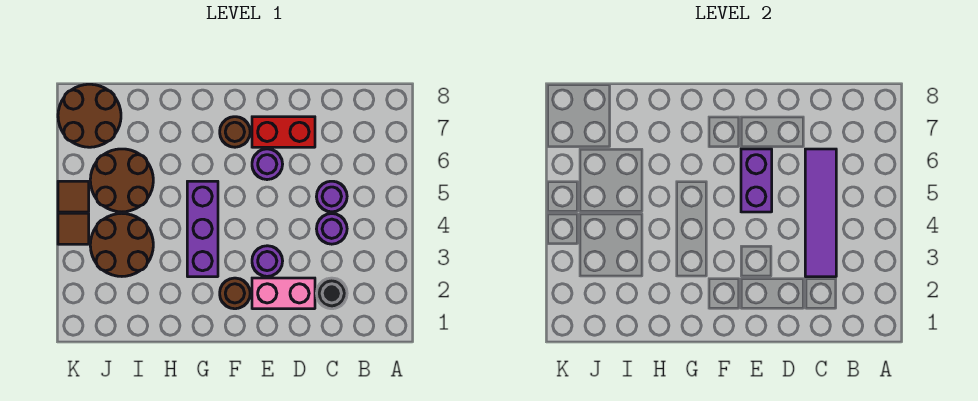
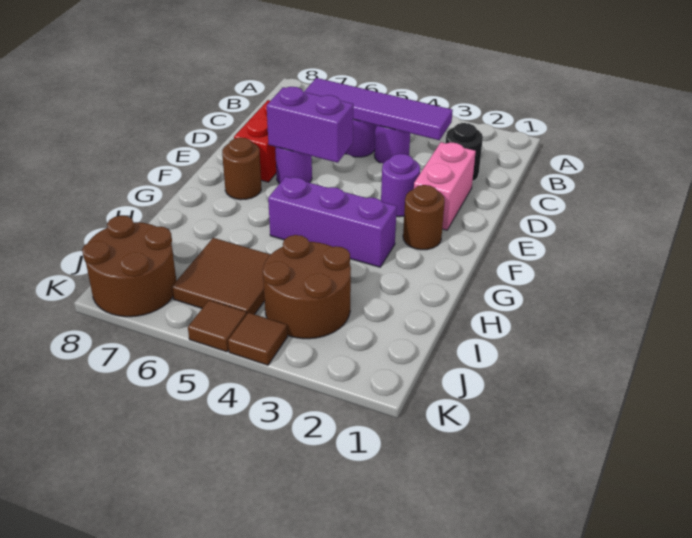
brown round brick I5:J6 level 1 -> brown tile I5:J6 level 1

